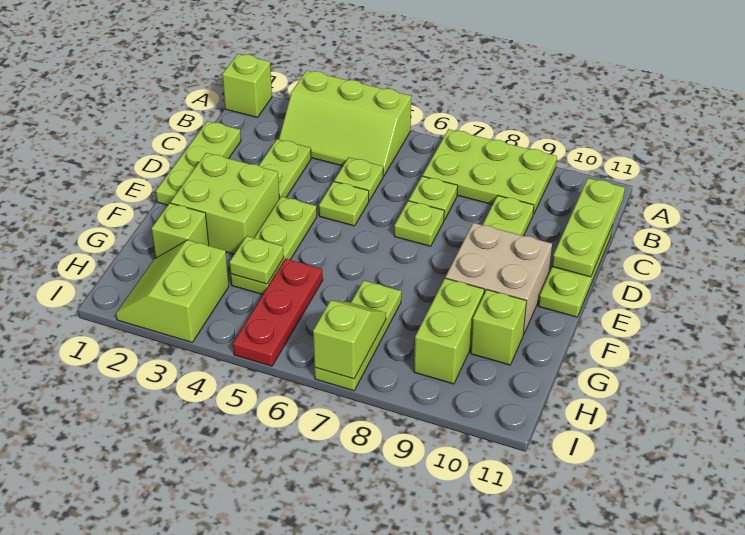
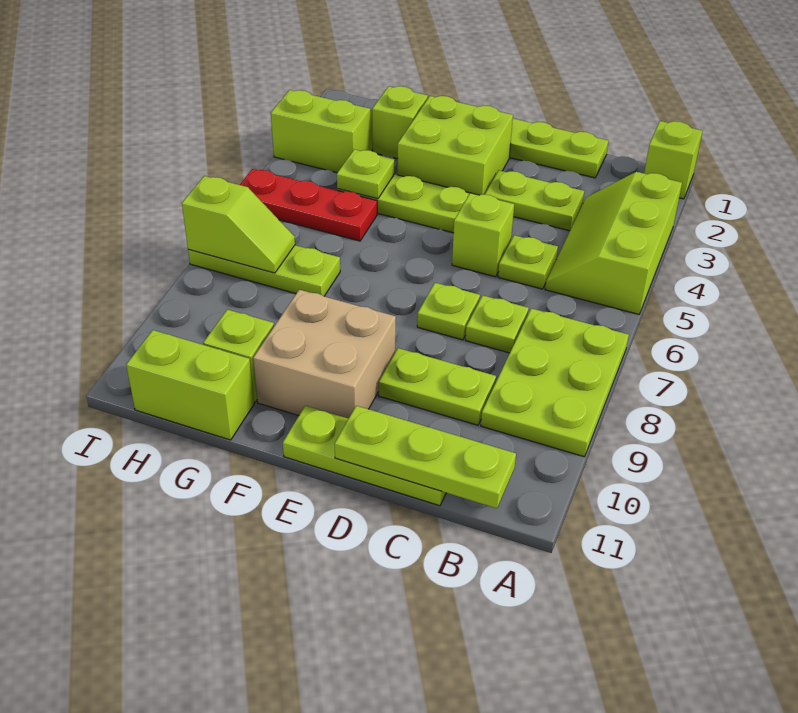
lime plate D5 level 1 -> lime brick D5 level 1
lime brick G9:H9 level 1 -> lime brick G11:H11 level 1

